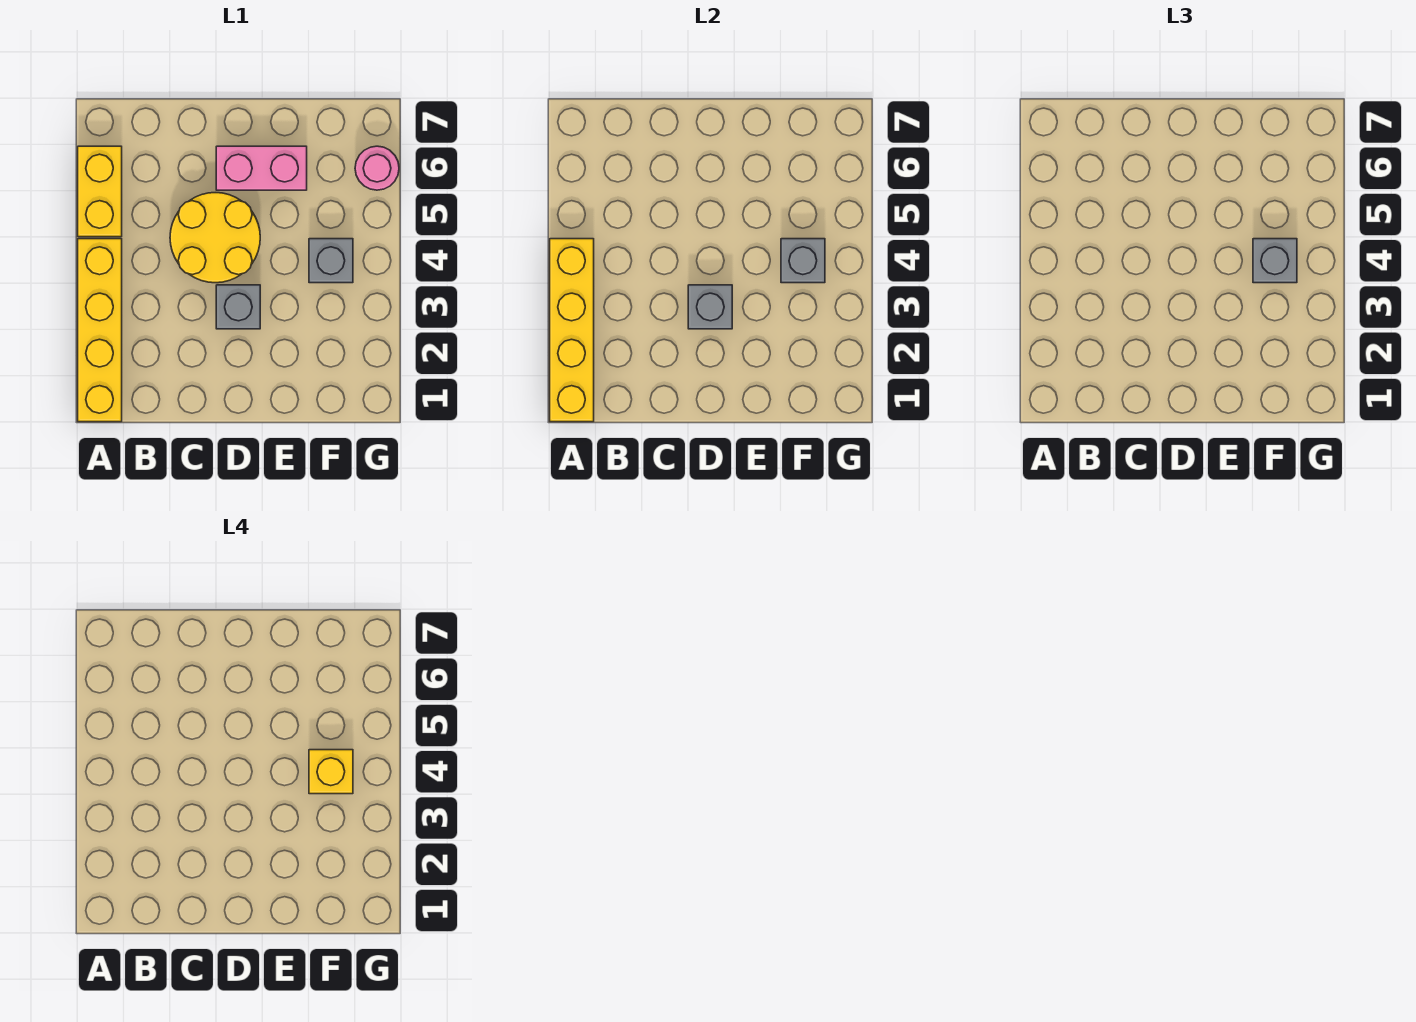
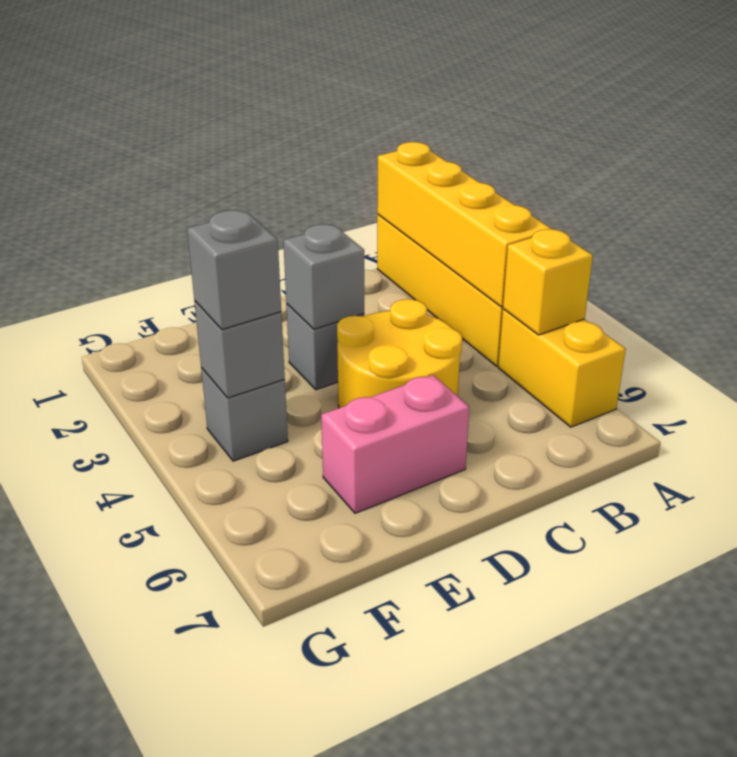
yellow brick F4 level 4 -> yellow brick A5 level 2
pink round brick G6 level 1 -> none

